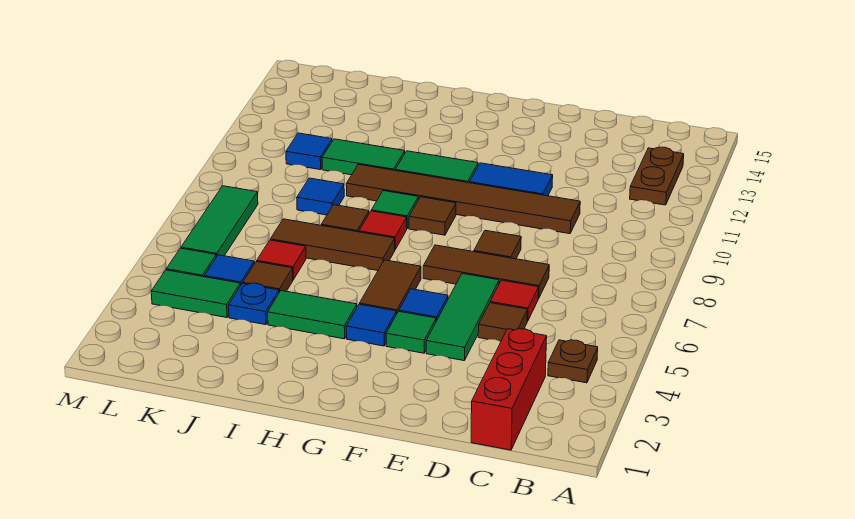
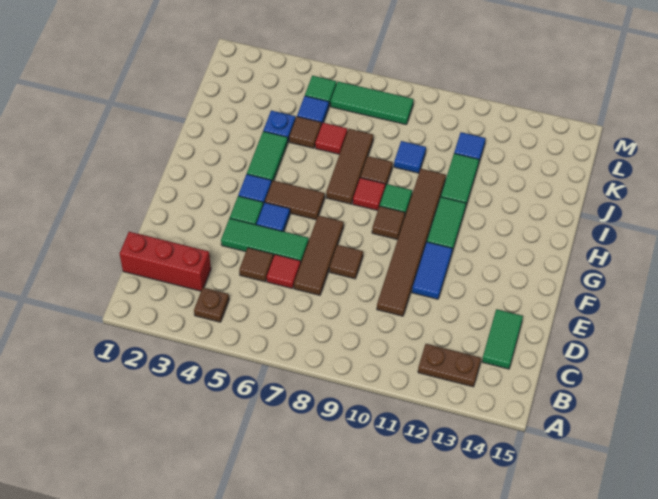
green tile K4:L4 level 1 -> green tile C14:D14 level 1

